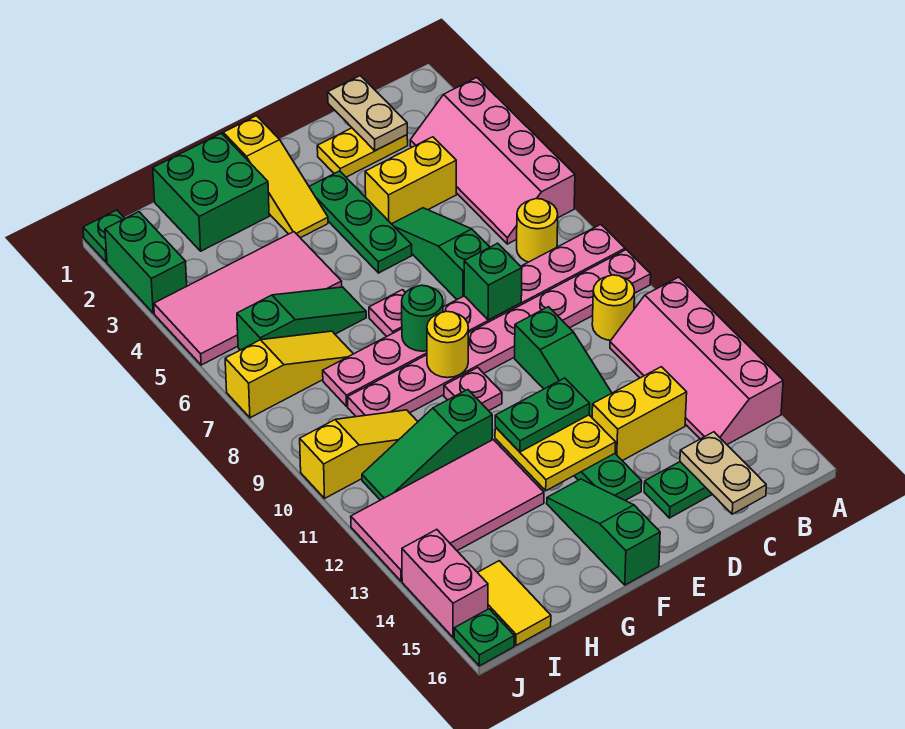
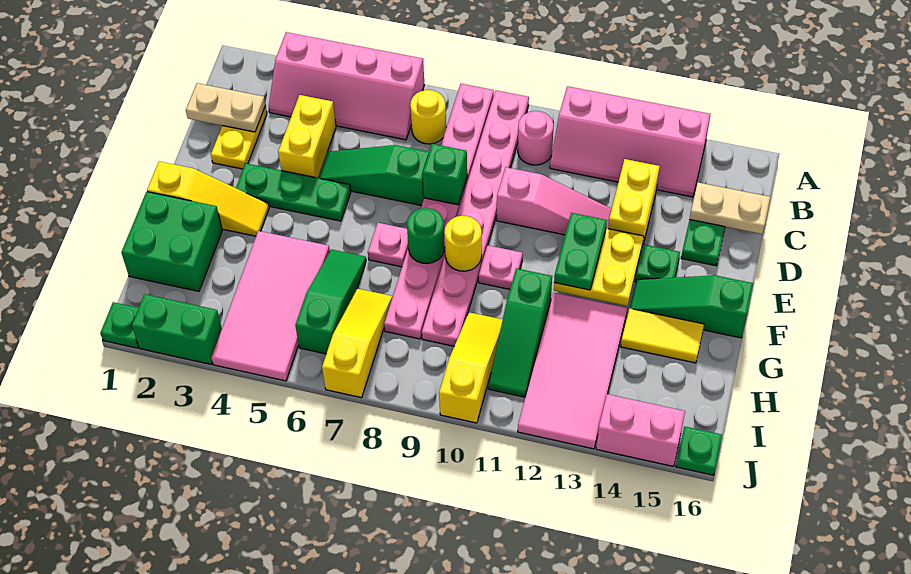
yellow round brick B10 level 1 -> pink round brick B10 level 1
green slope D10:D12 level 1 top 10 -> pink slope D10:D12 level 1 top 10
yellow tile I15:I16 level 1 -> yellow tile G14:G15 level 1

